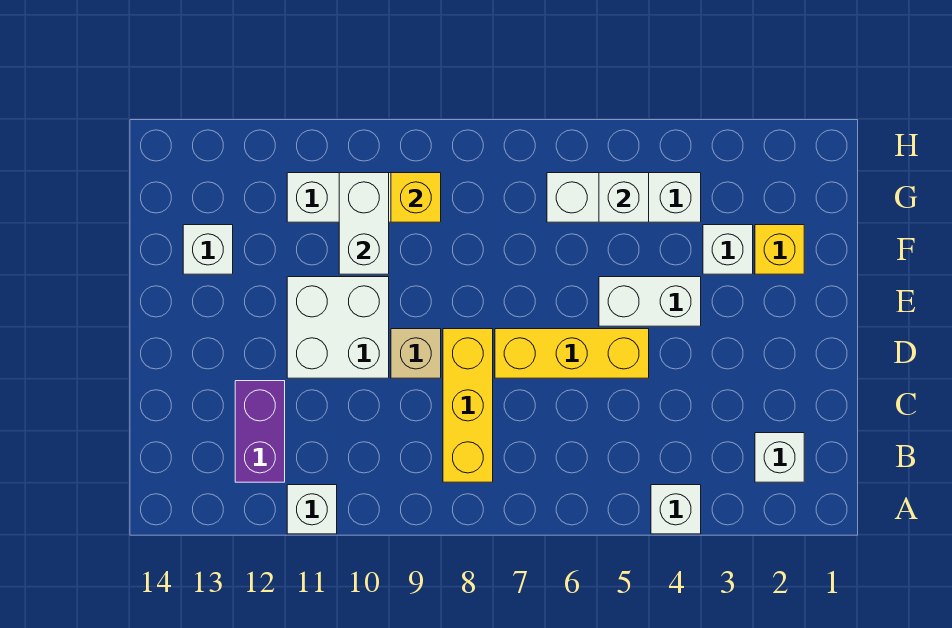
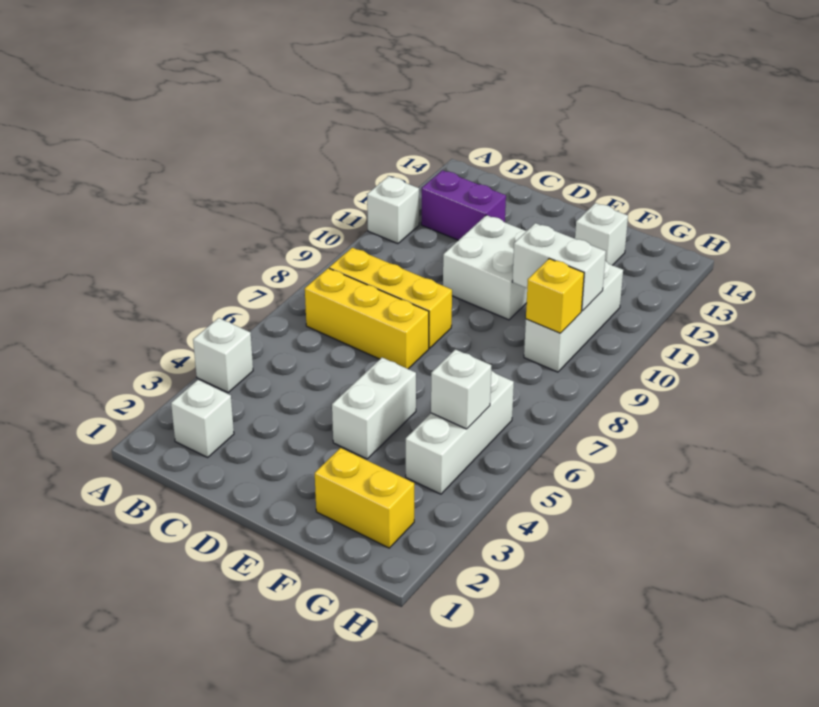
yellow brick D5:D7 level 1 -> yellow brick B7:D7 level 1
tan brick D9 level 1 -> none
yellow brick F2 level 1 -> yellow brick F2:G2 level 1
white brick F3 level 1 -> none

